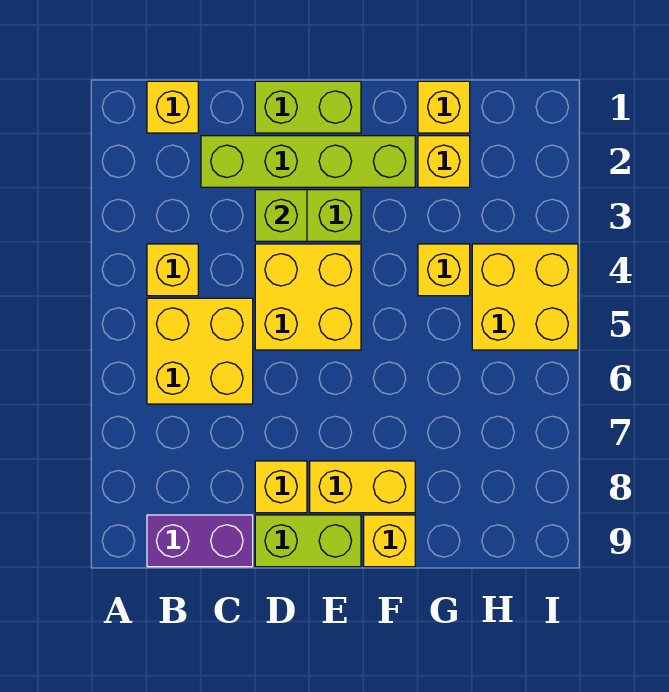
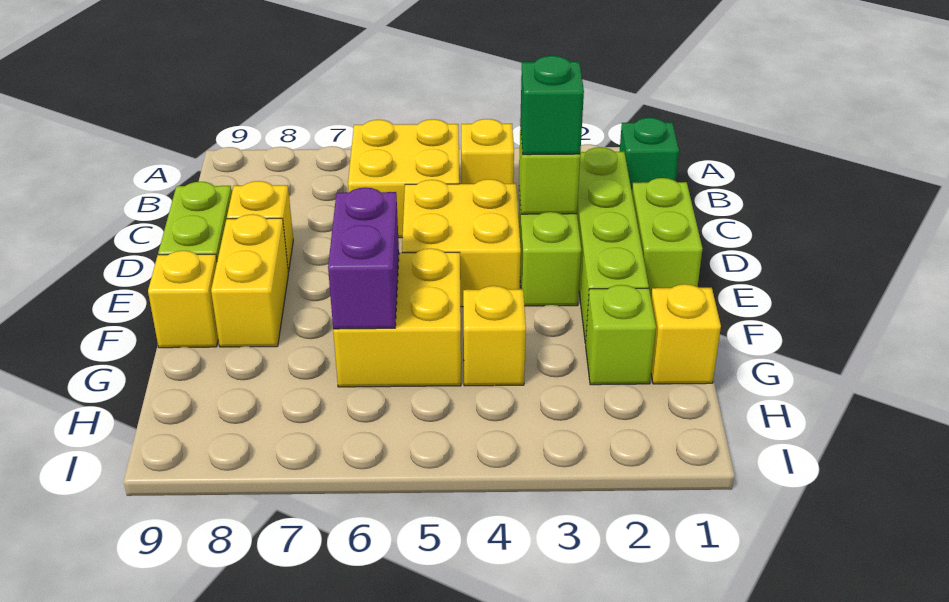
yellow brick B1 level 1 -> green brick B1 level 1
purple brick B9:C9 level 1 -> purple brick F6:G6 level 2
none -> green brick D3 level 3
yellow brick G2 level 1 -> lime brick G2 level 1
yellow brick H4:I5 level 1 -> yellow brick F5:G6 level 1

